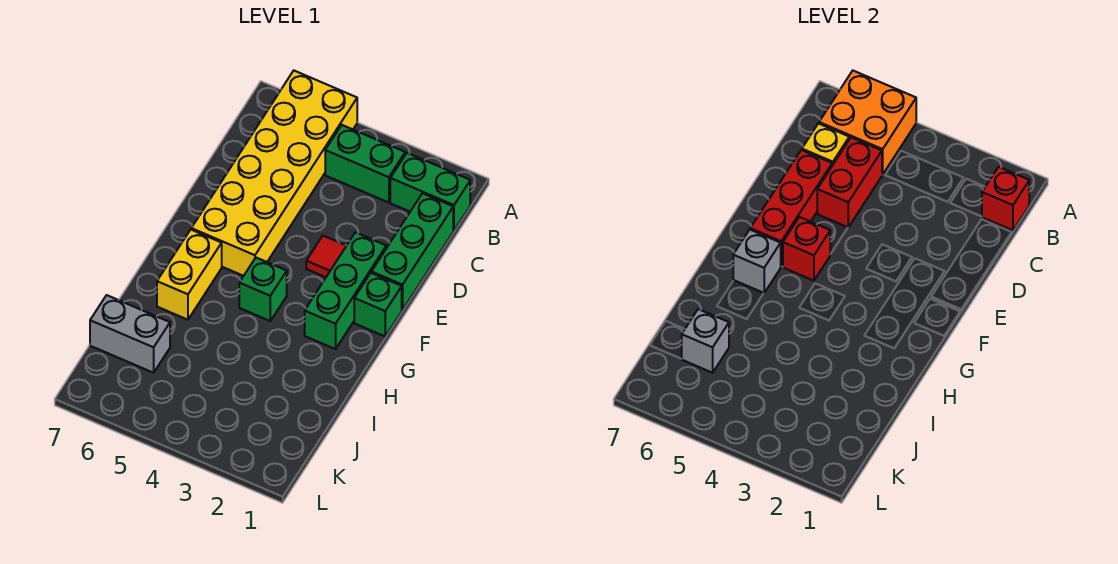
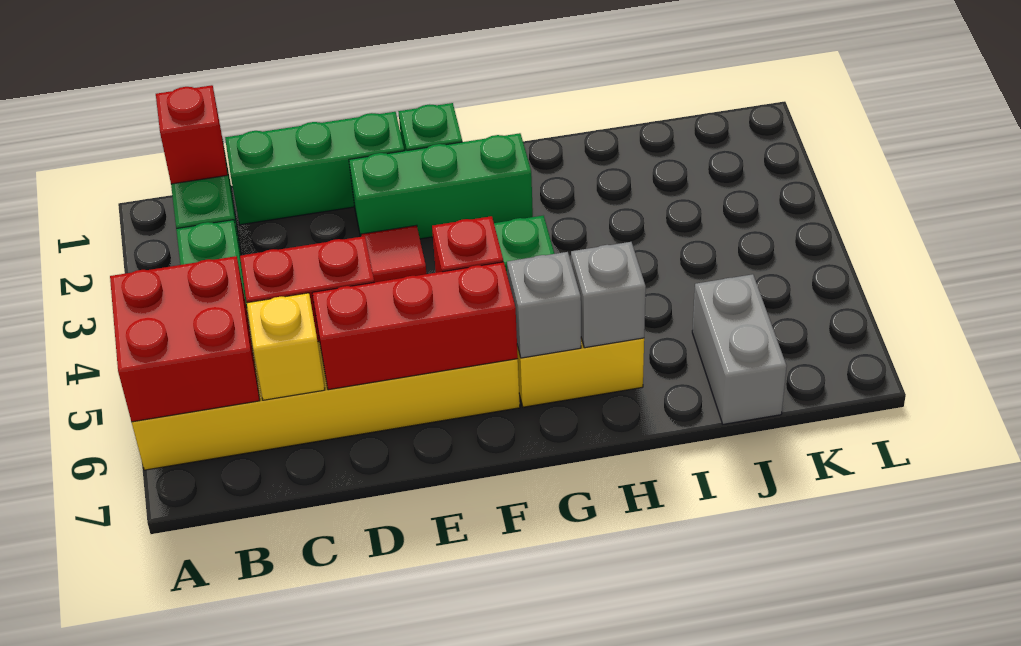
orange brick A5:B6 level 2 -> red brick A5:B6 level 2
grey brick J6 level 2 -> grey brick H6 level 2

